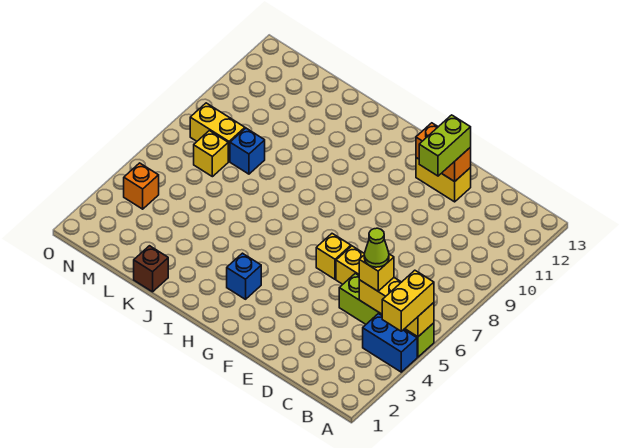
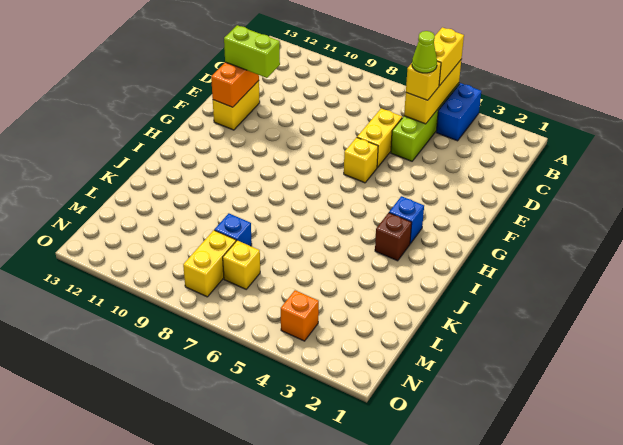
yellow brick A4:A5 level 3 -> yellow brick A5:B5 level 3
brown brick K1 level 1 -> brown brick I3 level 1

